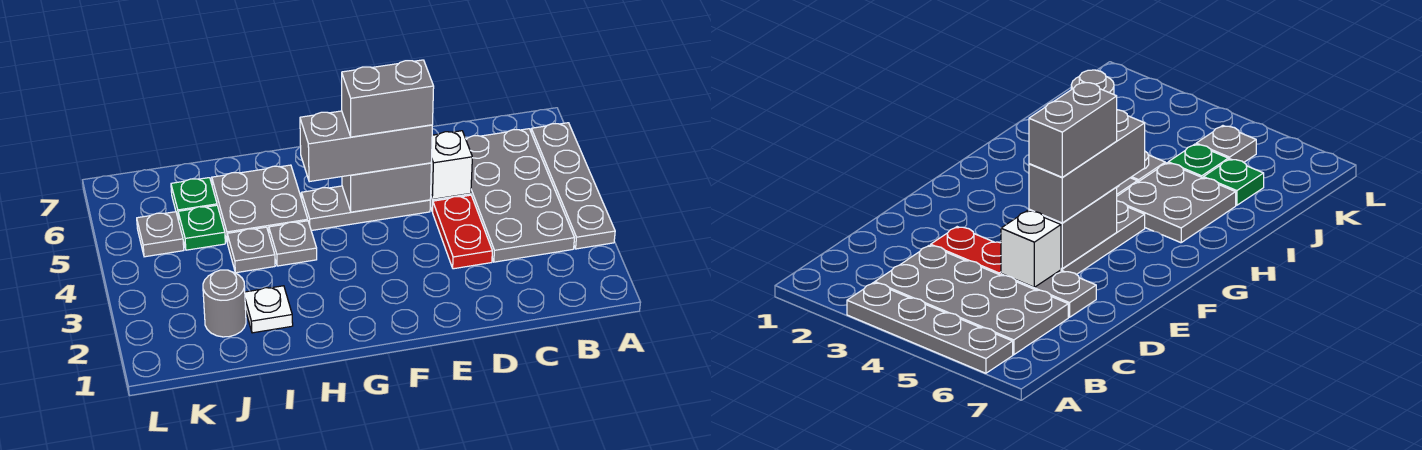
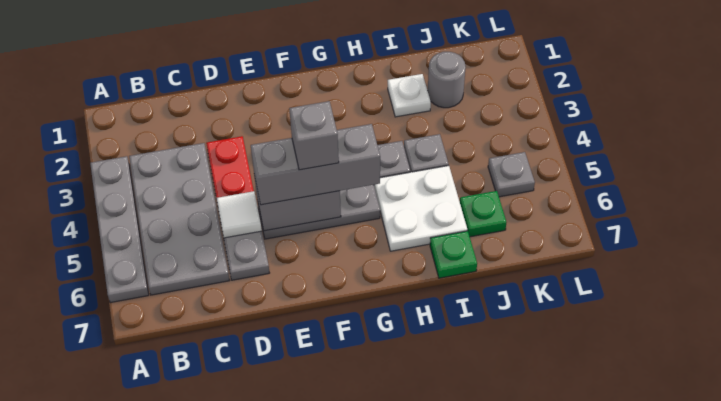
white brick D5 level 2 -> white tile D5 level 2
grey brick E5:F5 level 4 -> grey brick F5 level 4
grey plate H5:I6 level 1 -> white plate H5:I6 level 1
green plate J5 level 1 -> green plate I7 level 1

